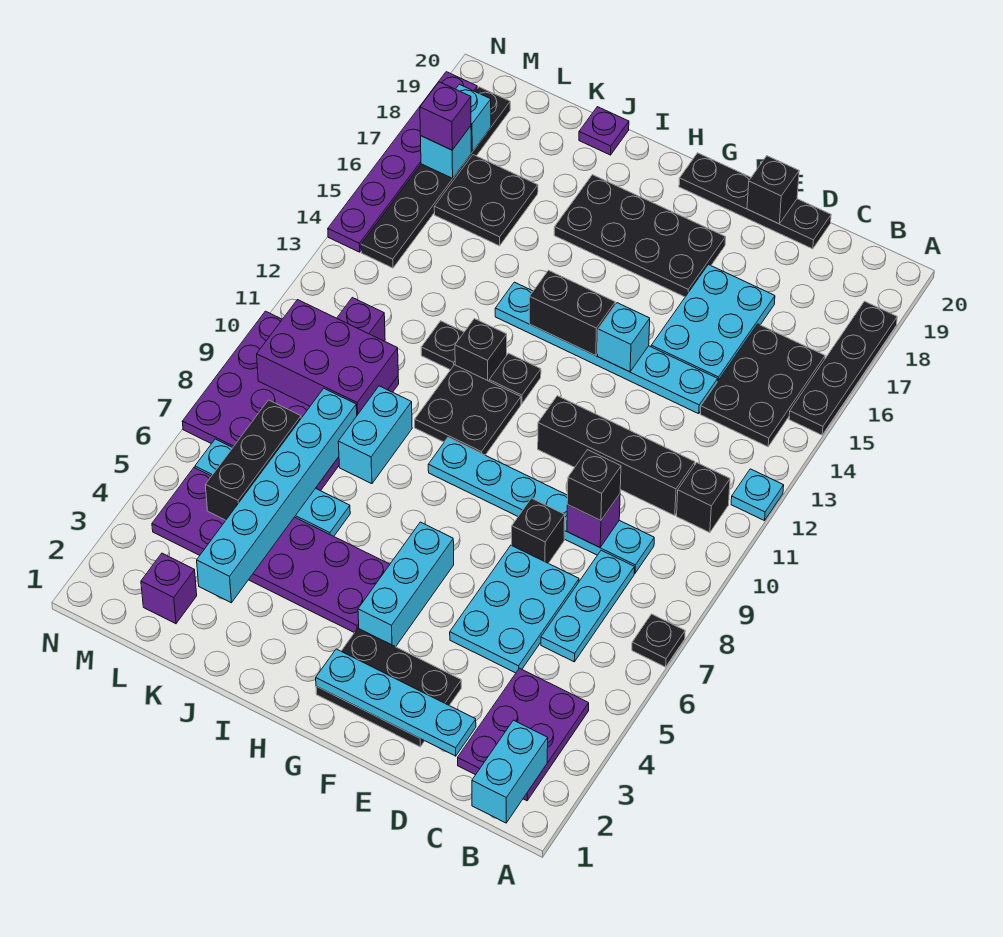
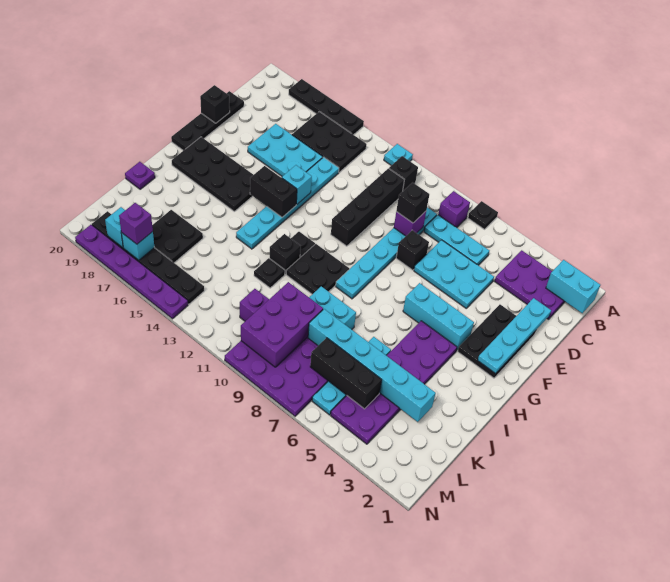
black plate F17:I18 level 1 -> black plate G16:H19 level 1
black brick G14:H14 level 2 -> black brick G14:G15 level 2
purple brick L2 level 1 -> purple brick B8 level 1

